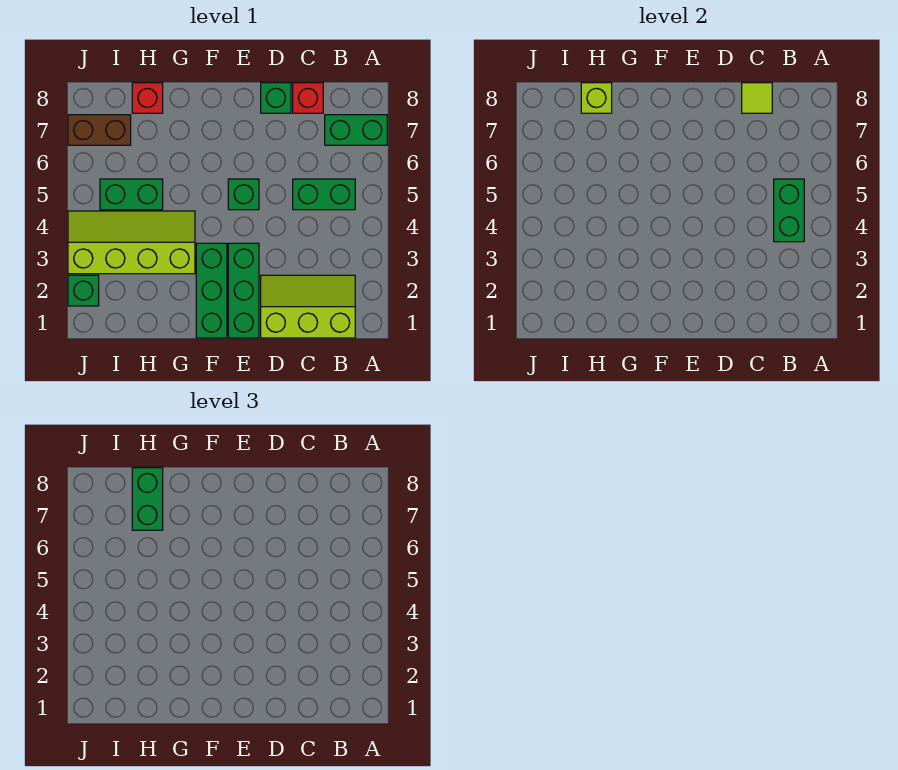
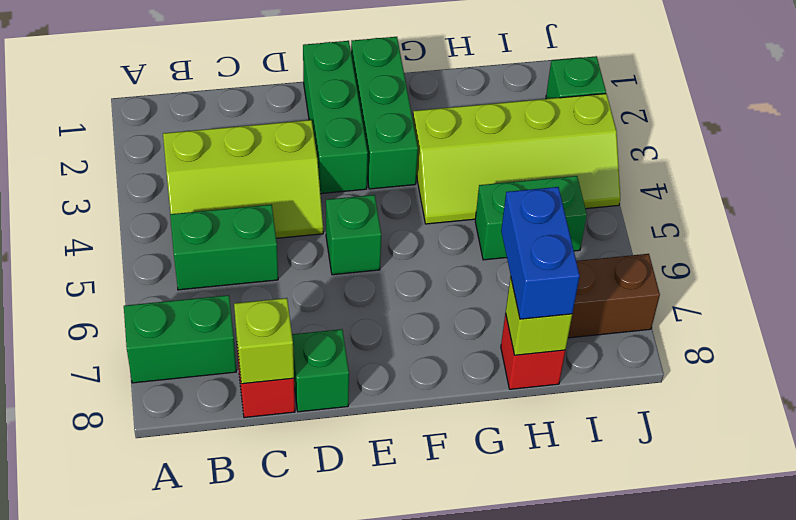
lime slope B1:D2 level 1 top 1 -> lime slope B3:D4 level 1 top 3
green brick B4:B5 level 2 -> none
lime tile C8 level 2 -> lime brick C8 level 2
green brick H7:H8 level 3 -> blue brick H7:H8 level 3

